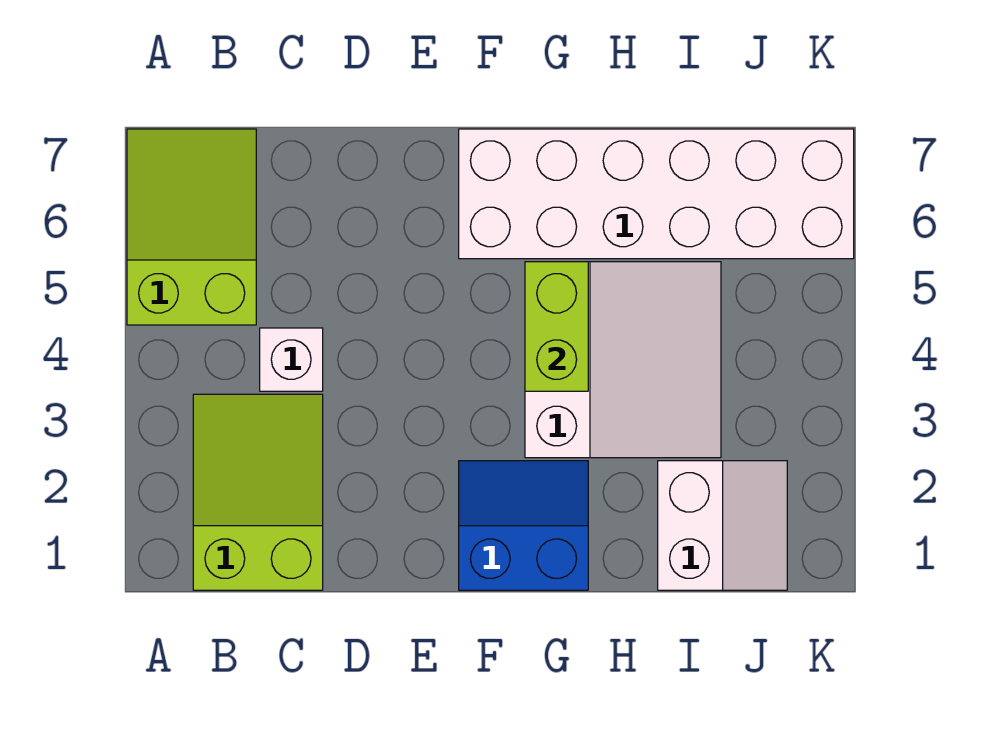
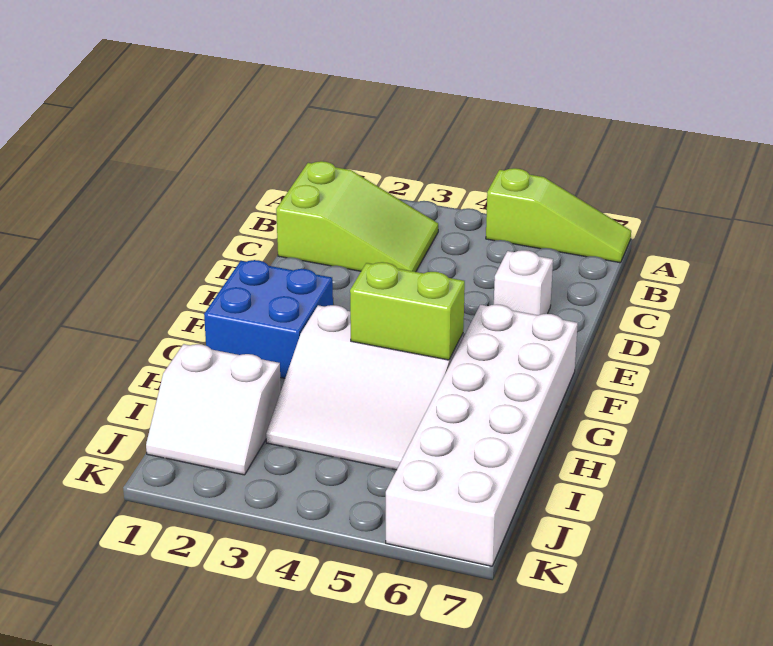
lime slope A5:B7 level 1 top 5 -> lime slope A5:A7 level 1 top 5
white brick C4 level 1 -> white brick D6 level 1
blue slope F1:G2 level 1 top 1 -> blue brick F1:G2 level 1

